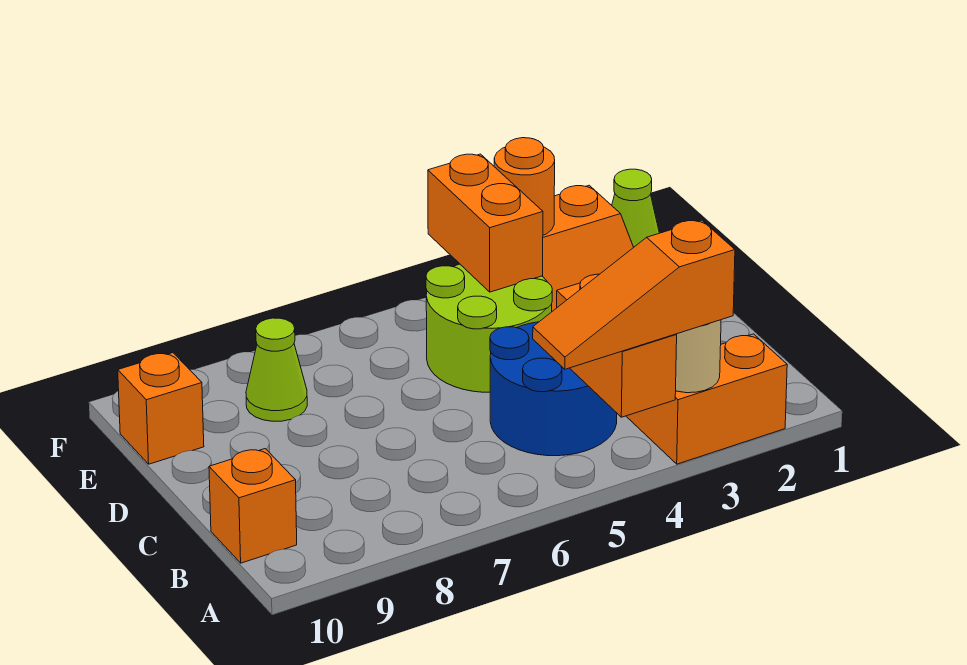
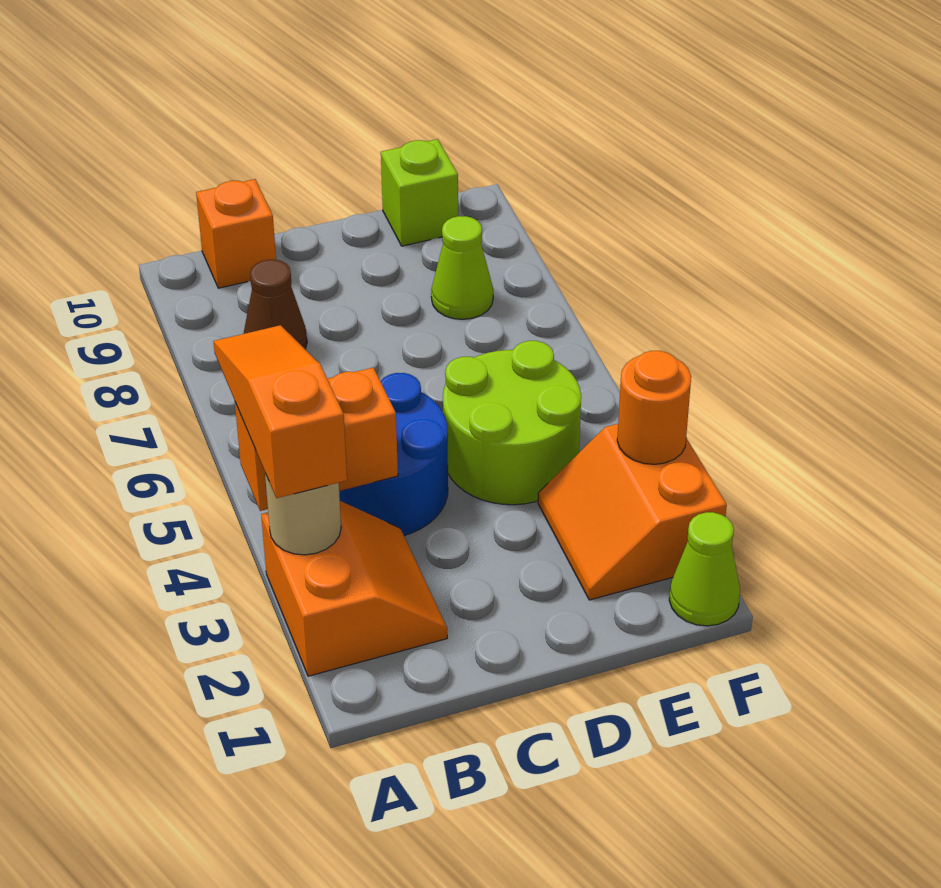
none -> brown cone B8 level 1
orange brick E4:F4 level 2 -> none
orange brick E10 level 1 -> lime brick E10 level 1

